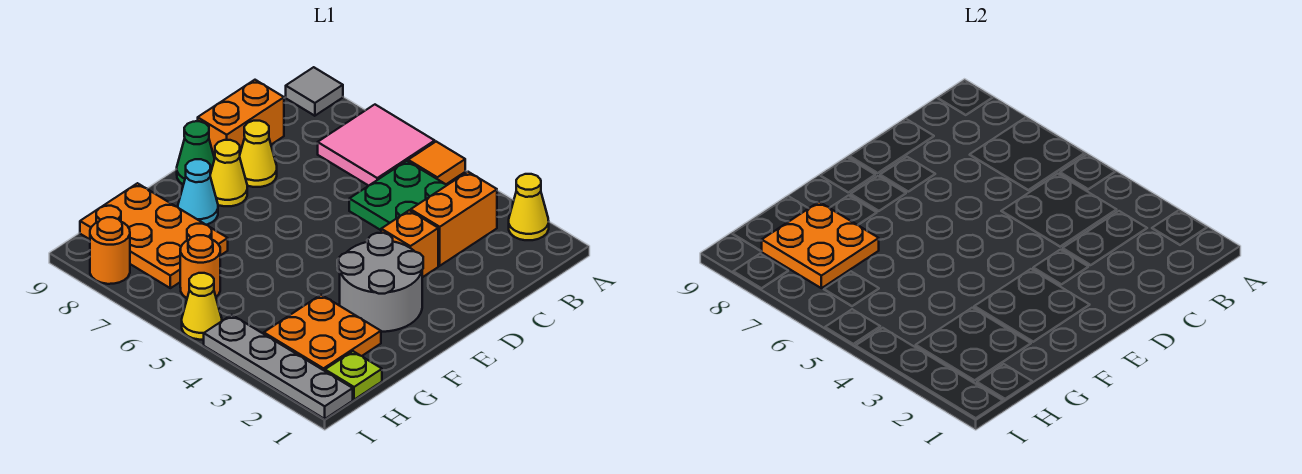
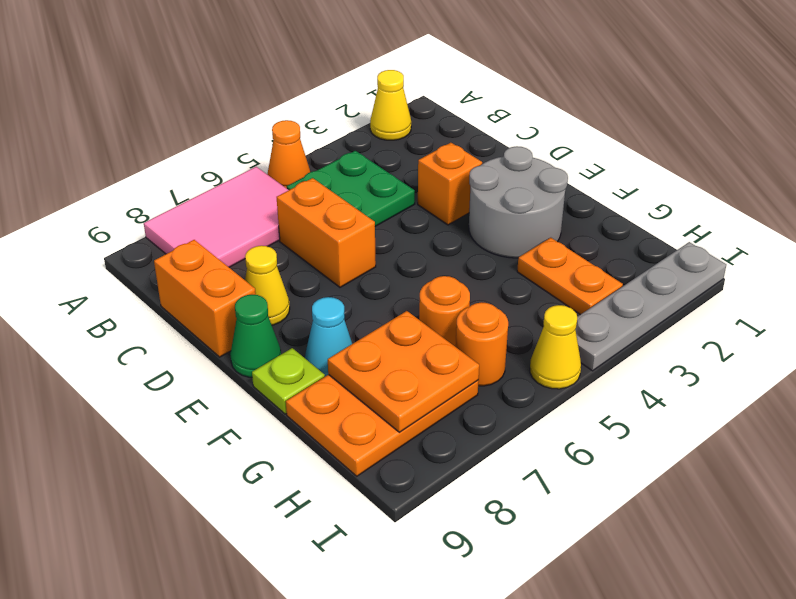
orange tile A5 level 1 -> orange cone A5 level 1
pink tile A6:B7 level 1 -> pink tile A6:B8 level 1
grey tile A9 level 1 -> none
orange brick B3:C3 level 1 -> orange brick C6:D6 level 1
yellow cone E8 level 1 -> none
orange plate G2:H3 level 1 -> orange plate G3:H3 level 1
lime plate H1 level 1 -> lime plate F9 level 1
orange round brick I8 level 1 -> orange round brick G6 level 1

